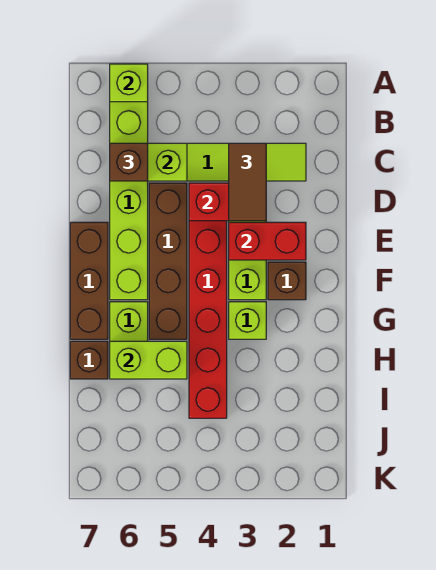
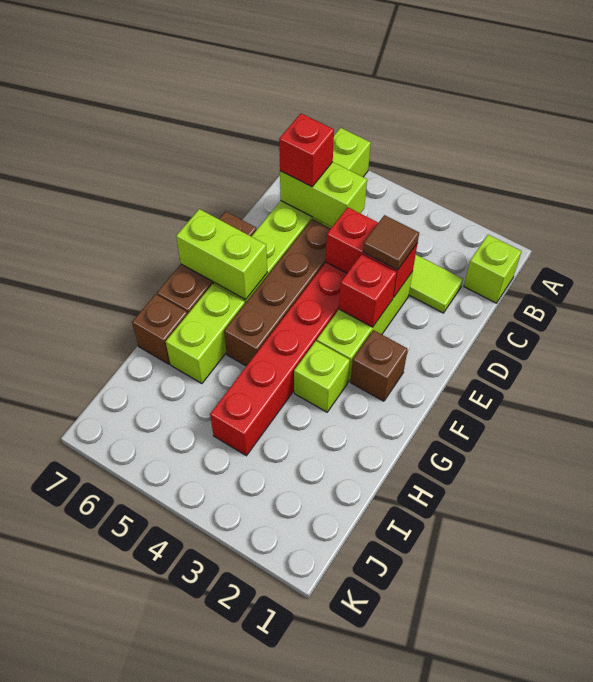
lime brick A6 level 2 -> lime brick B1 level 1
brown tile C3:D3 level 3 -> brown tile D3 level 3
brown brick C6 level 3 -> red brick C6 level 3
red brick E2:E3 level 2 -> red brick E3 level 2
lime brick H5:H6 level 2 -> lime brick F6:F7 level 2

